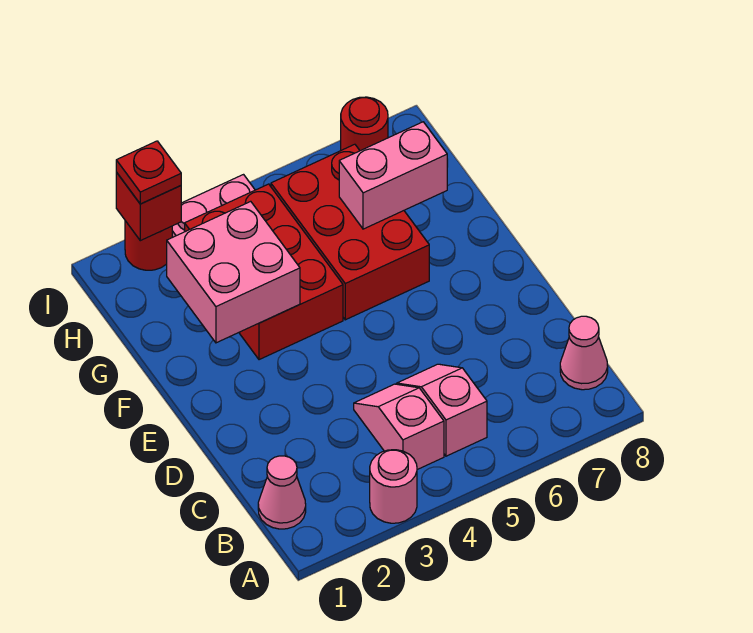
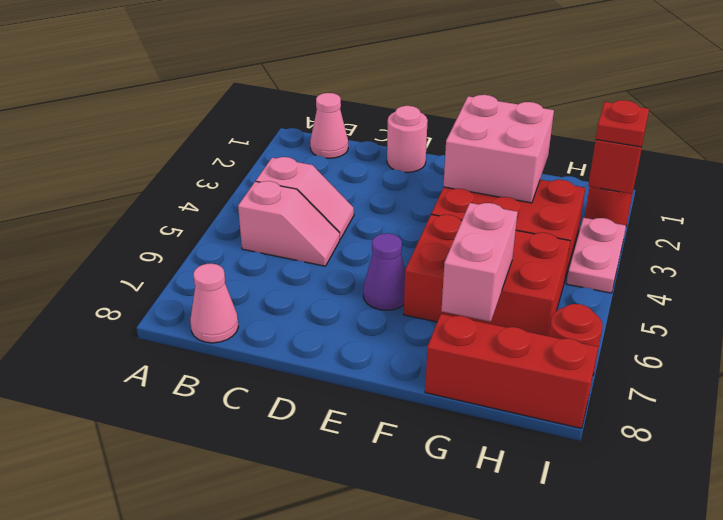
pink round brick A3 level 1 -> pink round brick D1 level 1
none -> purple cone E6 level 1
none -> red brick G8:I8 level 1

